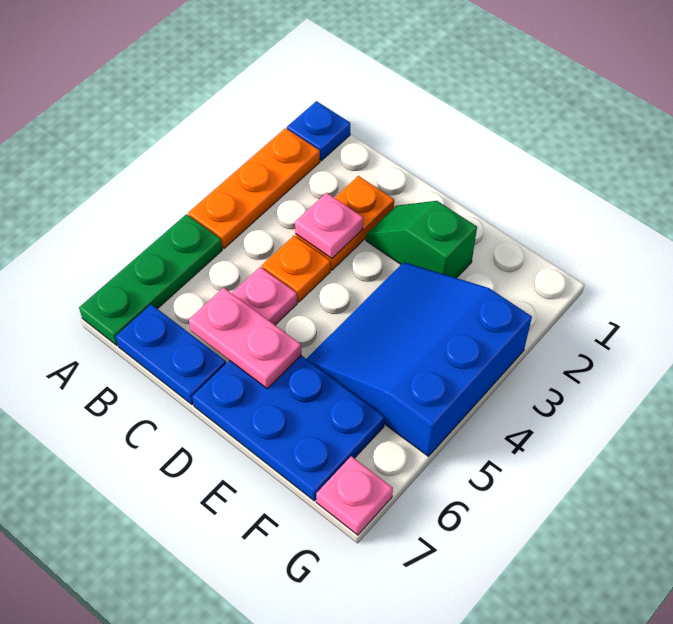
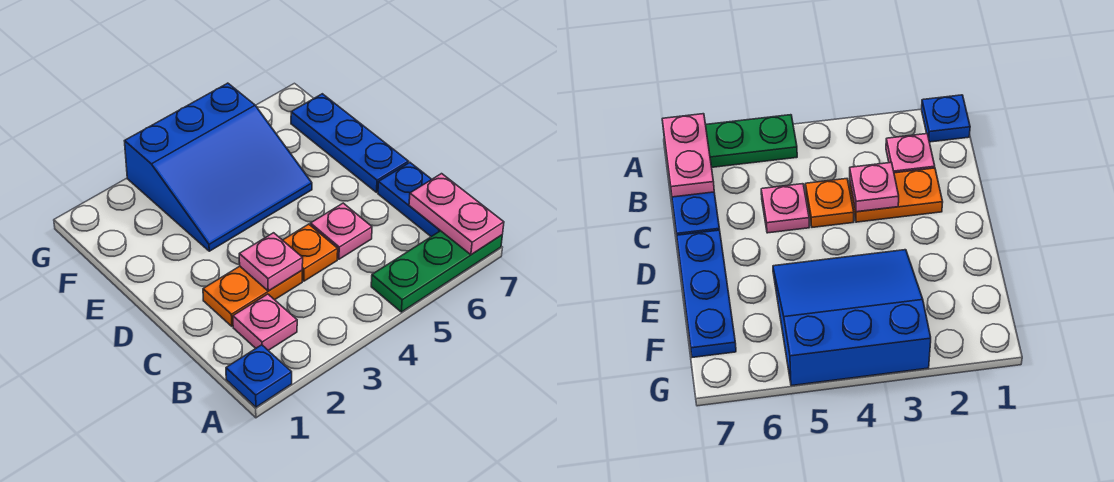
orange plate A2:A4 level 1 -> none
pink plate C6:D6 level 2 -> pink plate A7:B7 level 2
green slope D2:E2 level 1 top E -> none
blue plate D6:F7 level 1 -> blue plate D7:F7 level 1
pink plate G7 level 1 -> pink plate B2 level 1

